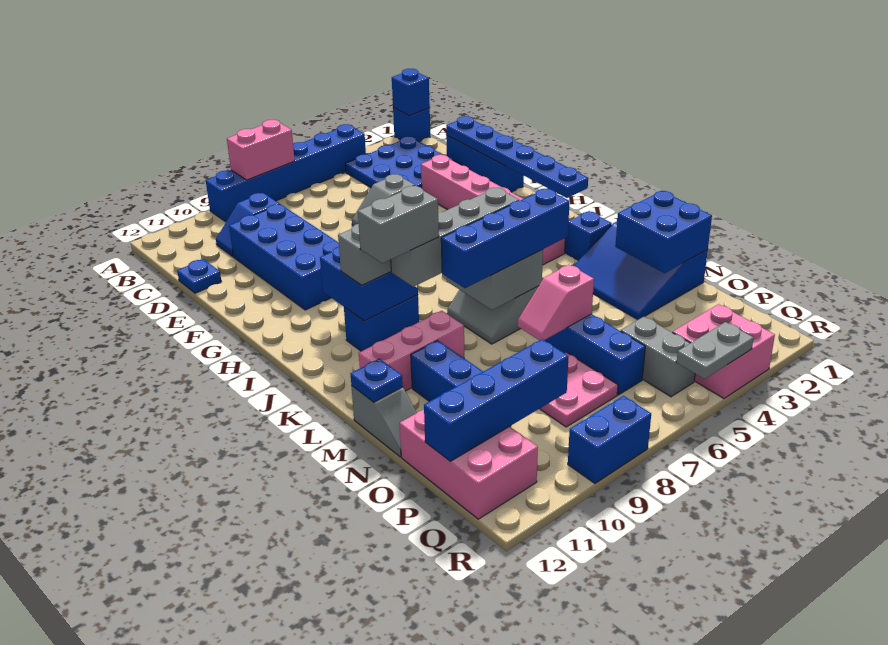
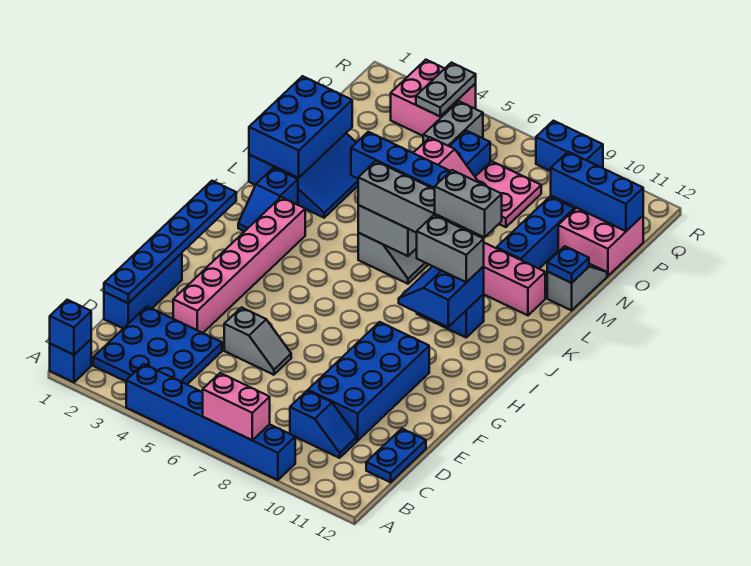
blue plate D12 level 1 -> blue plate C12:D12 level 1
blue brick M1:N2 level 2 -> blue brick L1:N2 level 2
pink brick O11:Q12 level 1 -> pink brick O11:P12 level 1
blue brick P9:P12 level 2 -> blue brick P10:P12 level 2
grey plate R4:R5 level 2 -> grey plate Q4:R4 level 2

